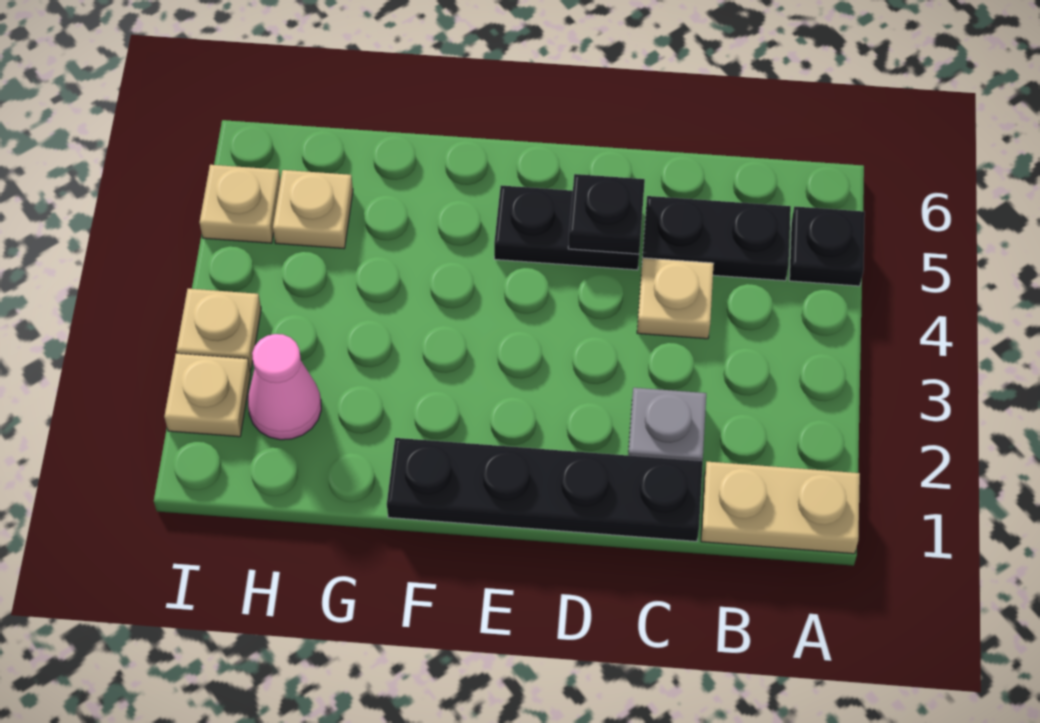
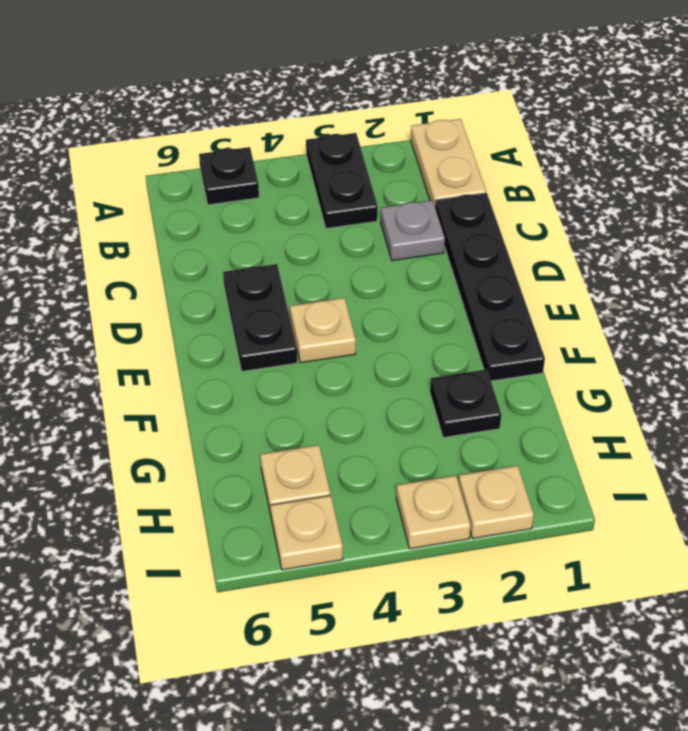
black plate B5:C5 level 1 -> black plate A3:B3 level 1
tan plate C4 level 1 -> tan plate E4 level 1
black plate D5 level 2 -> black plate G2 level 1
pink cone H2 level 1 -> none

